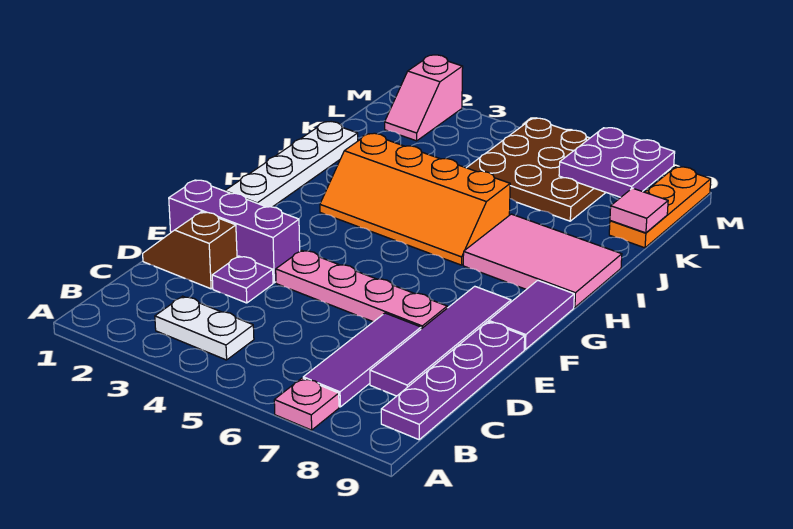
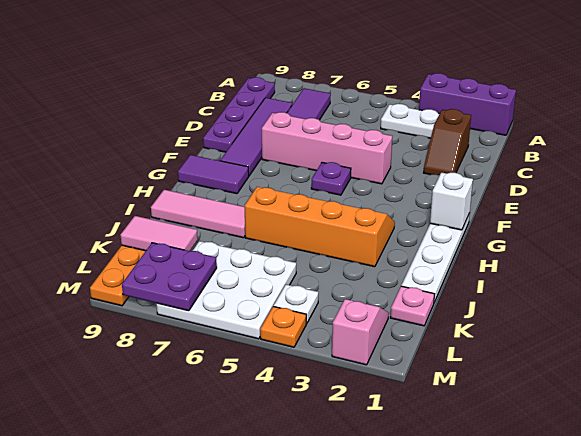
pink plate A7 level 1 -> pink plate K1 level 1
brown slope D1:D2 level 1 top 2 -> brown slope C2:D2 level 1 top C
purple plate D3 level 1 -> purple plate F5 level 1
purple brick E1:E3 level 1 -> purple brick A1:A3 level 1
pink plate E4:E7 level 1 -> pink brick E4:E7 level 1
purple tile F9:G9 level 1 -> purple tile G8:G9 level 1
none -> white brick G1 level 2
pink tile H7:I9 level 1 -> pink tile I7:I9 level 1
brown plate K5:M7 level 1 -> white plate K5:M7 level 1
pink tile K9 level 2 -> pink tile K8:K9 level 2
none -> white plate L4 level 1
none -> orange plate M4 level 1

